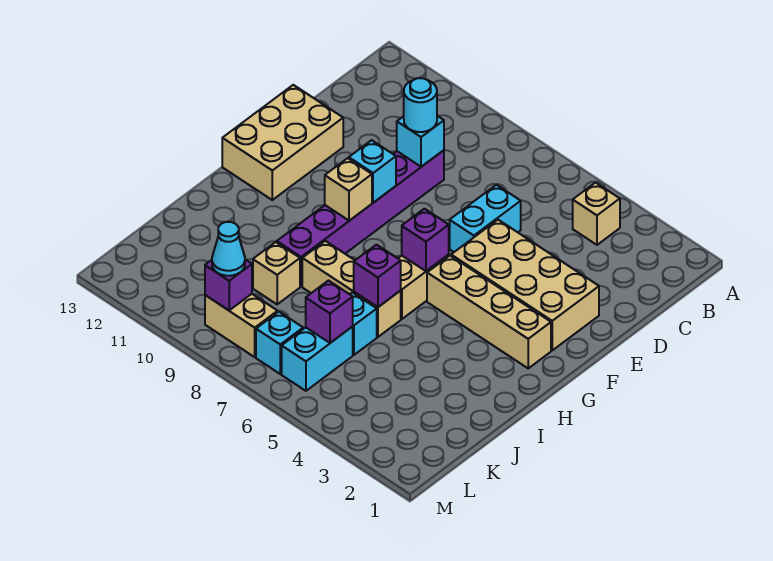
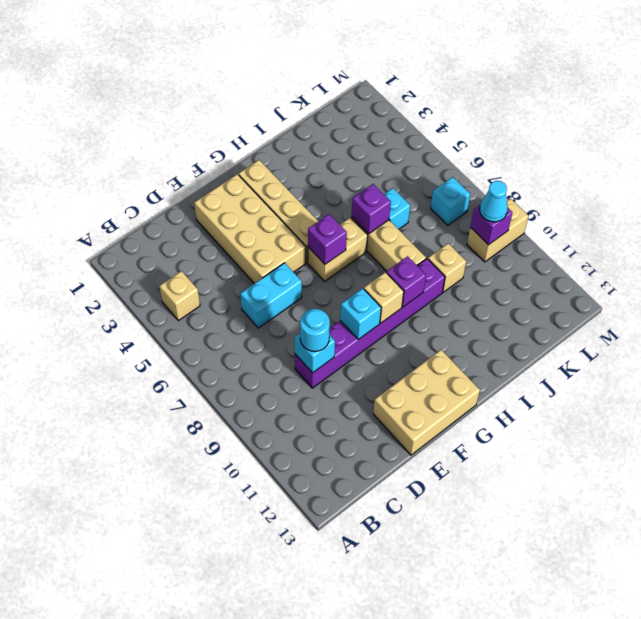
cyan brick K6:L6 level 1 -> none
purple brick K6 level 2 -> purple brick H9 level 2
tan brick L8:L9 level 1 -> tan brick L9:M9 level 1

